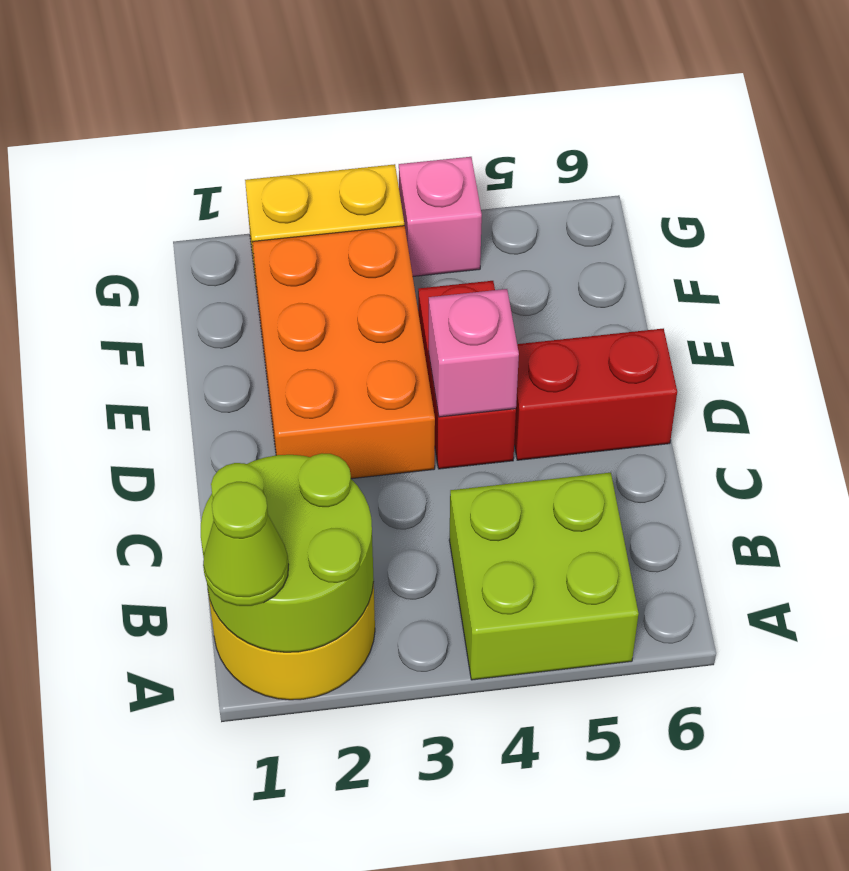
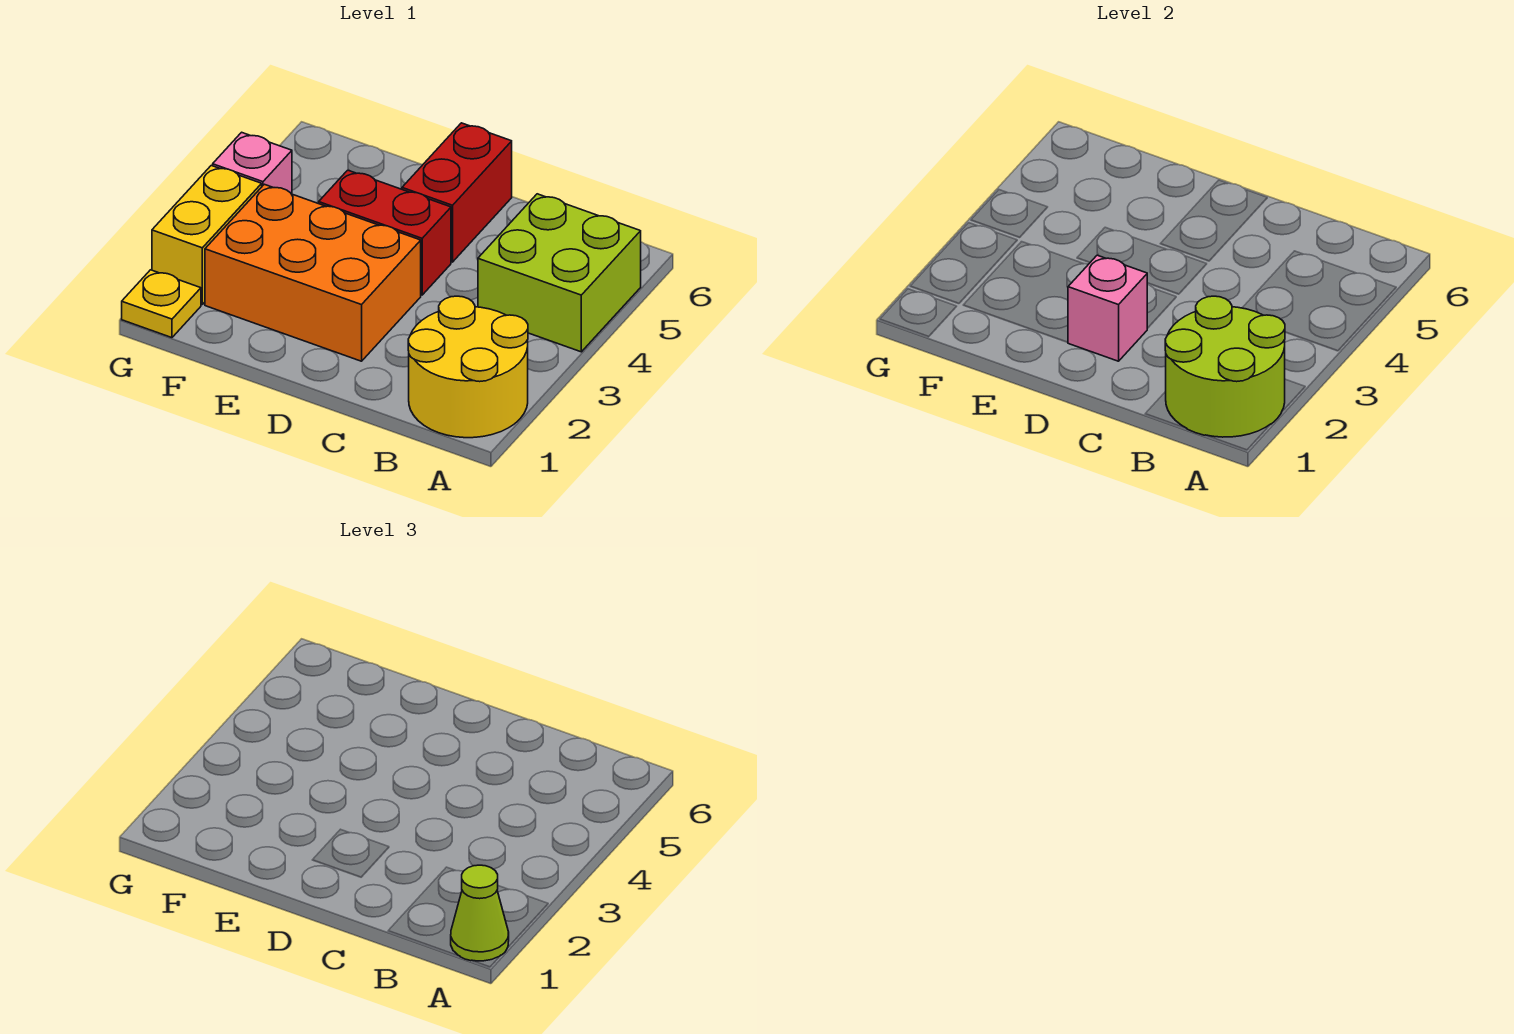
pink brick D4 level 2 -> pink brick D2 level 2
none -> yellow plate G1 level 1

